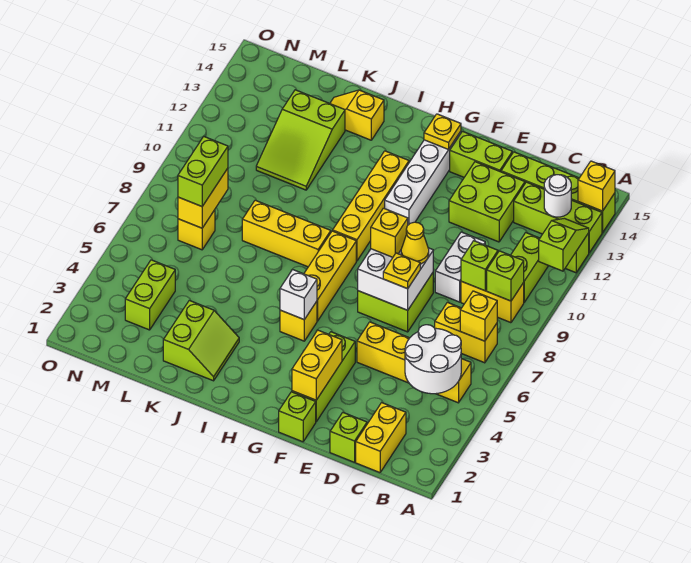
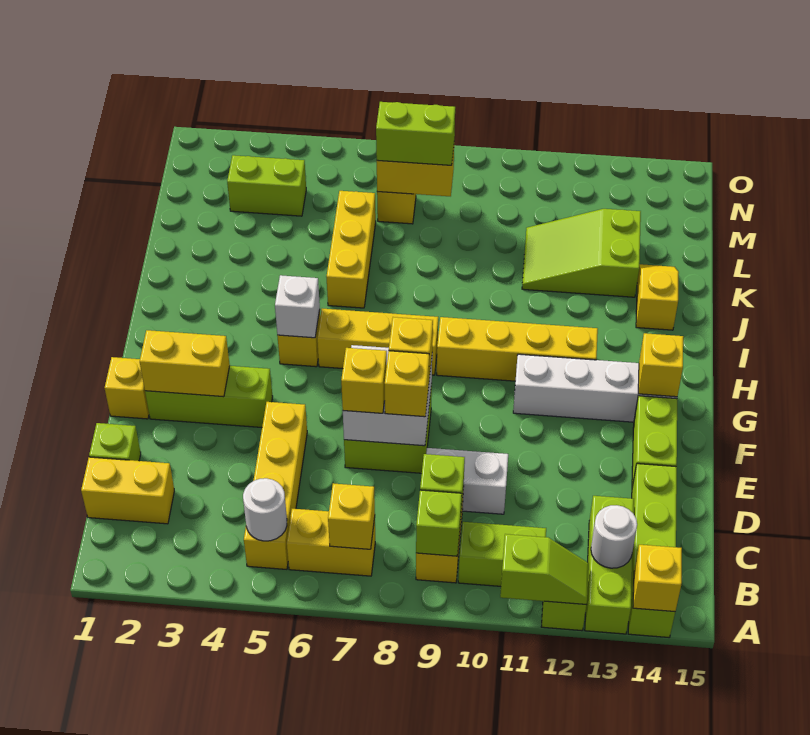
white round brick B4:C5 level 2 -> white round brick B5 level 2
yellow brick B7:C7 level 1 -> yellow brick B6:B7 level 1
lime brick D12:E13 level 1 -> none
yellow plate E7 level 3 -> yellow brick E7 level 3
yellow cone E8 level 3 -> yellow brick E8 level 3
lime brick F1 level 1 -> yellow brick F1 level 1
yellow plate G14 level 2 -> yellow brick G14 level 2
yellow brick I8:K8 level 1 -> yellow brick J6:L6 level 1
lime slope J2:K3 level 1 top K -> none

